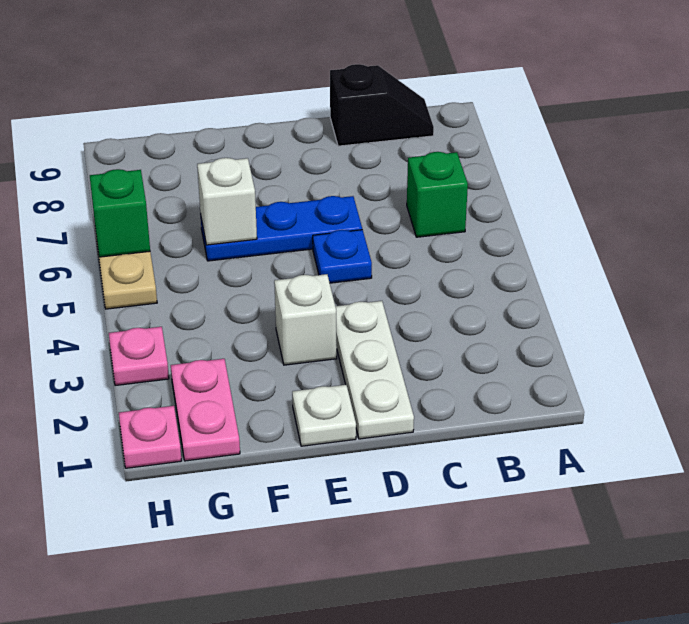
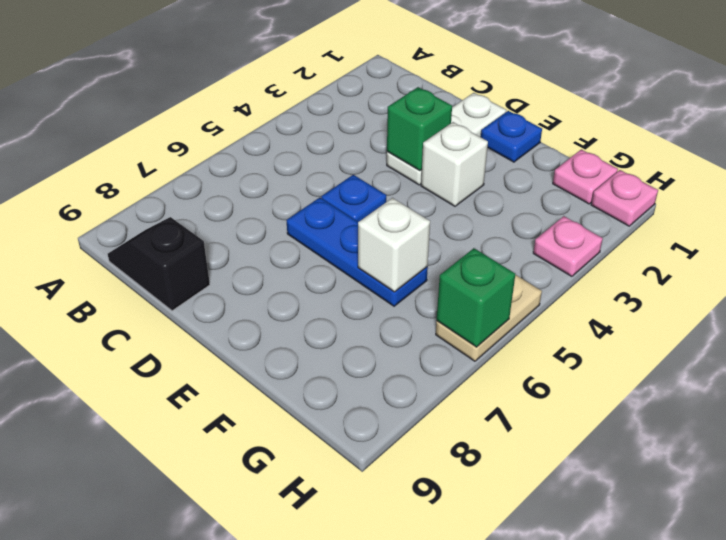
green brick B6 level 1 -> green brick D3 level 2
white plate E1 level 1 -> blue plate E1 level 1
pink plate G1:G2 level 1 -> pink plate G1 level 1

